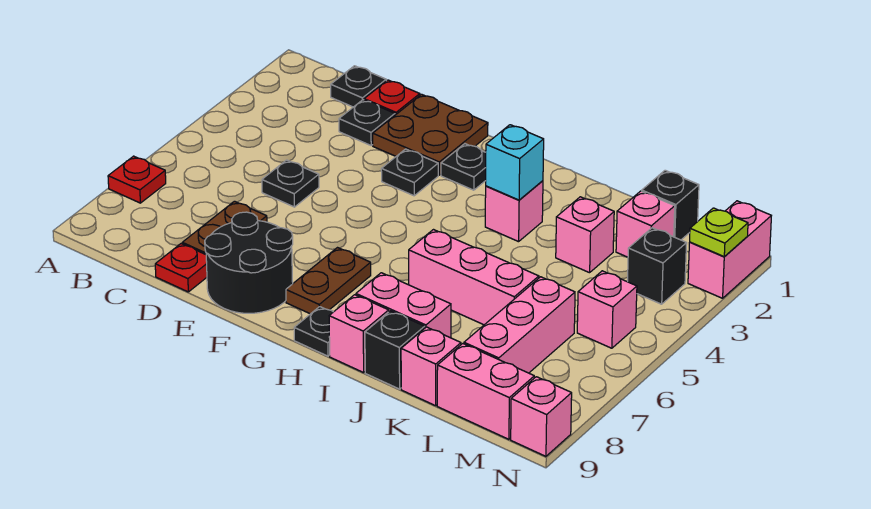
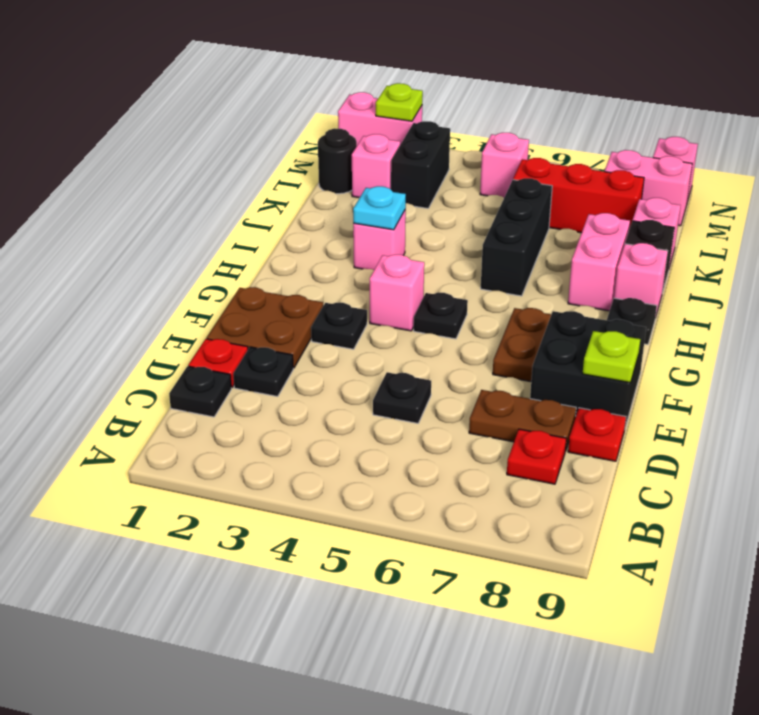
red plate A7 level 1 -> red plate C8 level 1
black round brick E8:F9 level 1 -> black brick E8:F9 level 1
none -> lime plate E9 level 2
black plate G2 level 1 -> black plate G5 level 1
brown plate G7:G8 level 1 -> brown plate F7:G7 level 1
cyan brick I3 level 2 -> cyan plate I3 level 2
pink brick I6:K6 level 1 -> black brick I6:K6 level 1
pink brick K3 level 1 -> pink brick G4 level 1
black brick L1 level 1 -> black round brick L1 level 1
pink brick L6:L8 level 1 -> red brick L6:L8 level 1
pink brick L9:M9 level 1 -> pink brick M8:M9 level 1
black brick M3 level 1 -> black brick L3:M3 level 1

